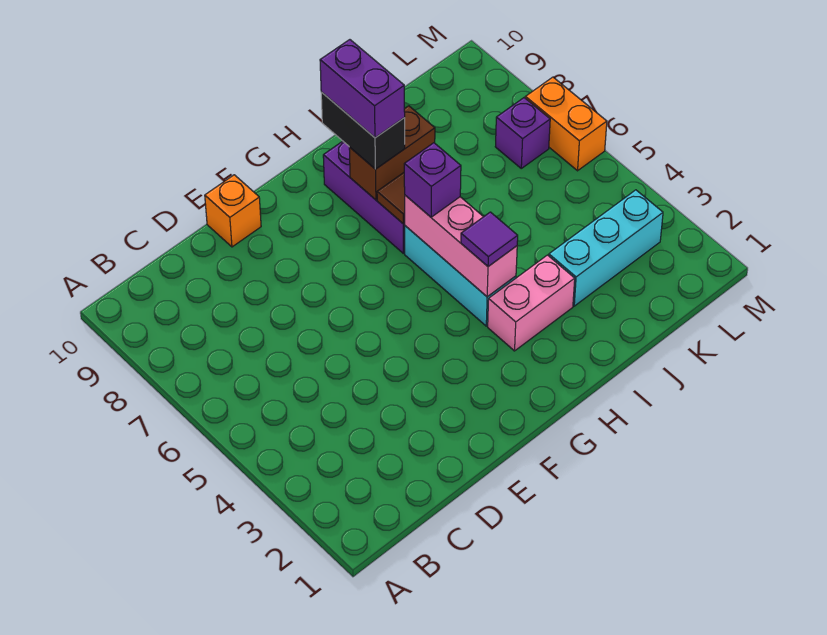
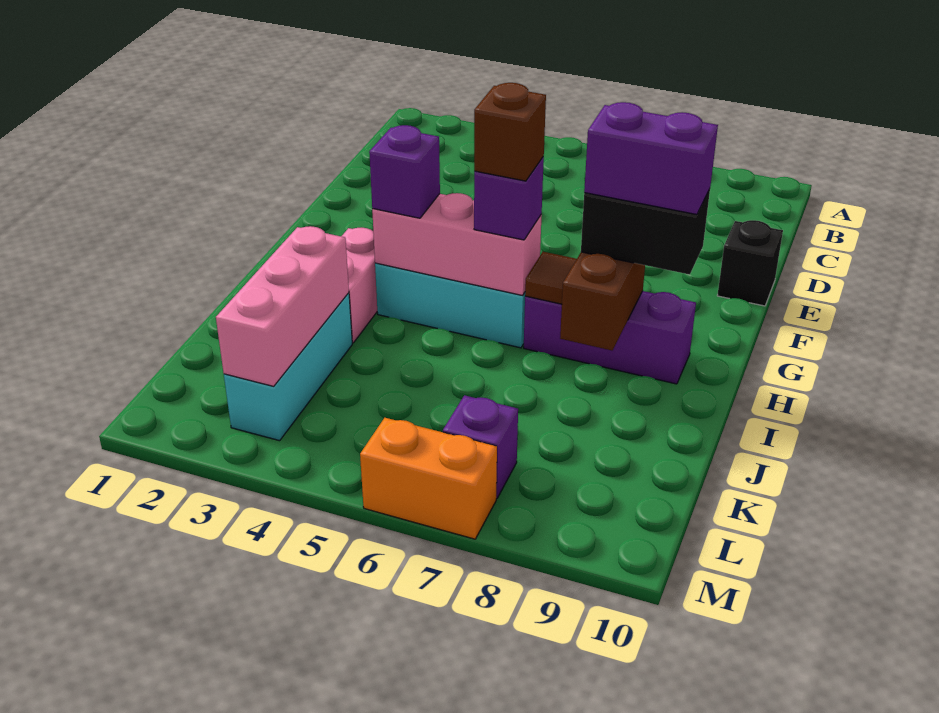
orange brick E10 level 1 -> black brick E10 level 1
purple tile H4 level 3 -> purple brick H4 level 3
none -> brown brick H6 level 4
none -> pink brick J3:L3 level 2

